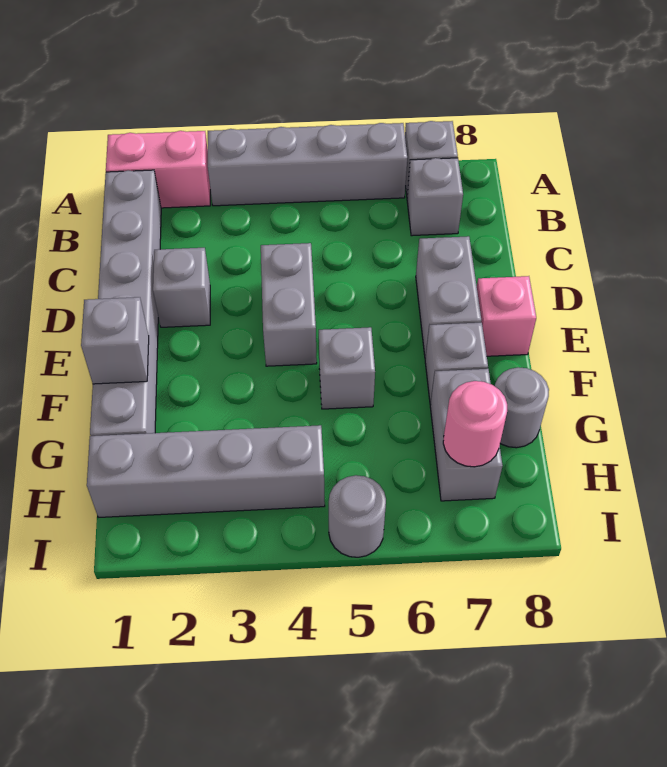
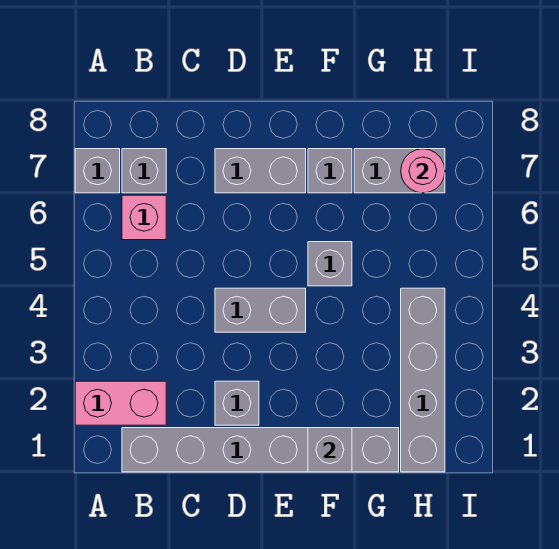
pink brick A1:A2 level 1 -> pink brick A2:B2 level 1
grey brick A3:A6 level 1 -> none
pink brick E8 level 1 -> pink brick B6 level 1
grey round brick G8 level 1 -> none
grey round brick I5 level 1 -> none

